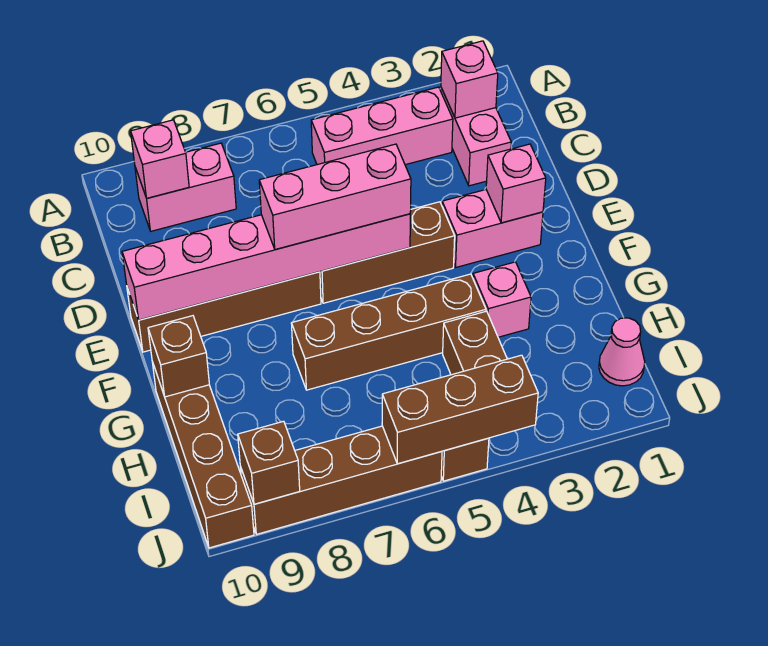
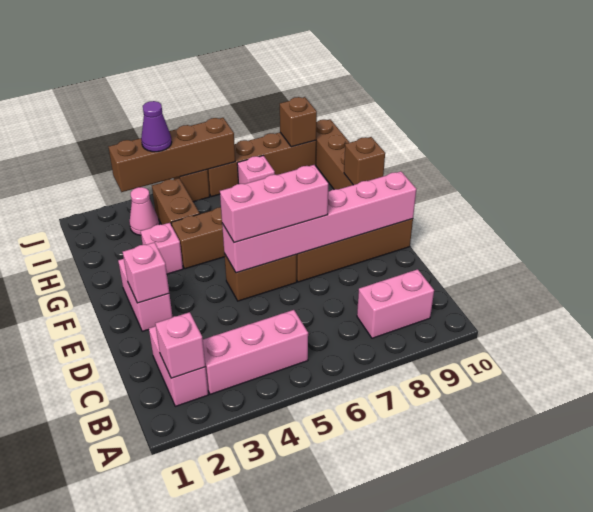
pink brick B9 level 2 -> pink brick I7 level 1
pink brick E2:E3 level 1 -> pink brick E2:F2 level 1
brown brick E4:E6 level 1 -> brown brick E5:E6 level 1
pink cone I1 level 1 -> pink cone I3 level 1
brown brick J4:J6 level 2 -> brown brick J3:J6 level 2
none -> purple cone J4 level 3

